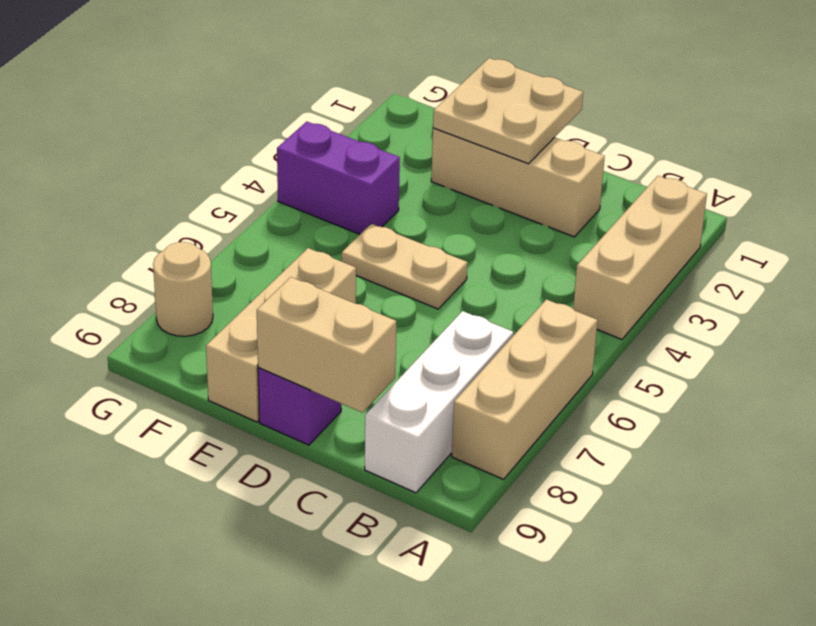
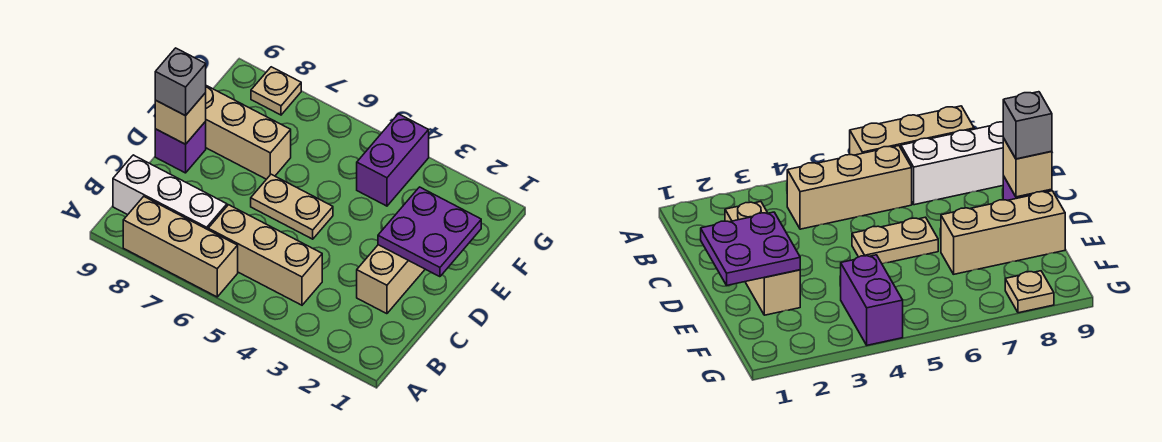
tan brick A2:A4 level 1 -> tan brick B4:B6 level 1
tan brick C9:D9 level 2 -> tan brick D9 level 2
tan plate D1:E2 level 2 -> purple plate D1:E2 level 2
tan plate D5:E5 level 1 -> tan plate D5:D6 level 1
none -> grey brick D9 level 3
tan round brick G8 level 1 -> tan plate G8 level 1

